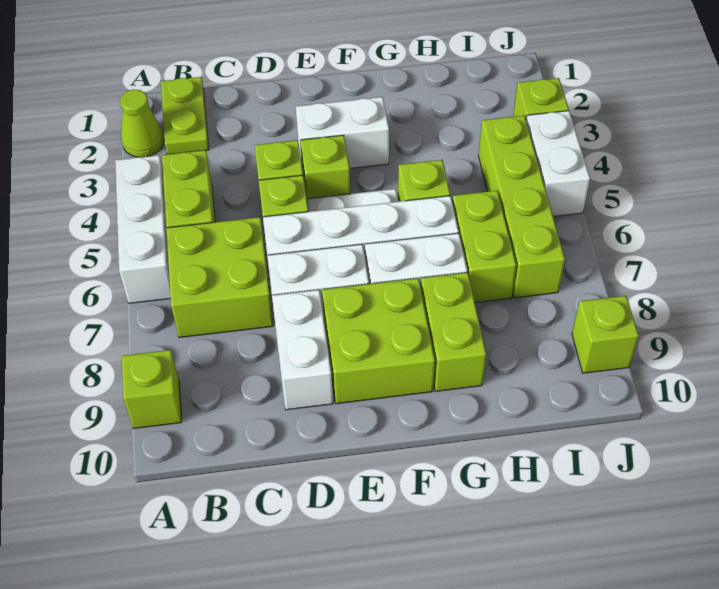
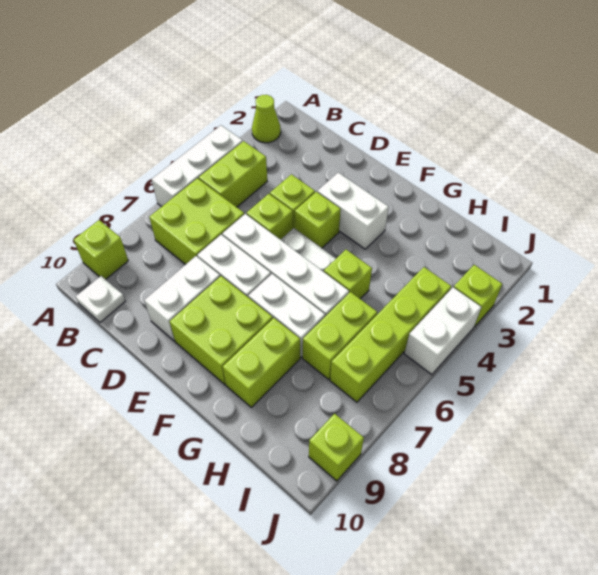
lime plate B1:B2 level 1 -> none
none -> white plate B10 level 1

